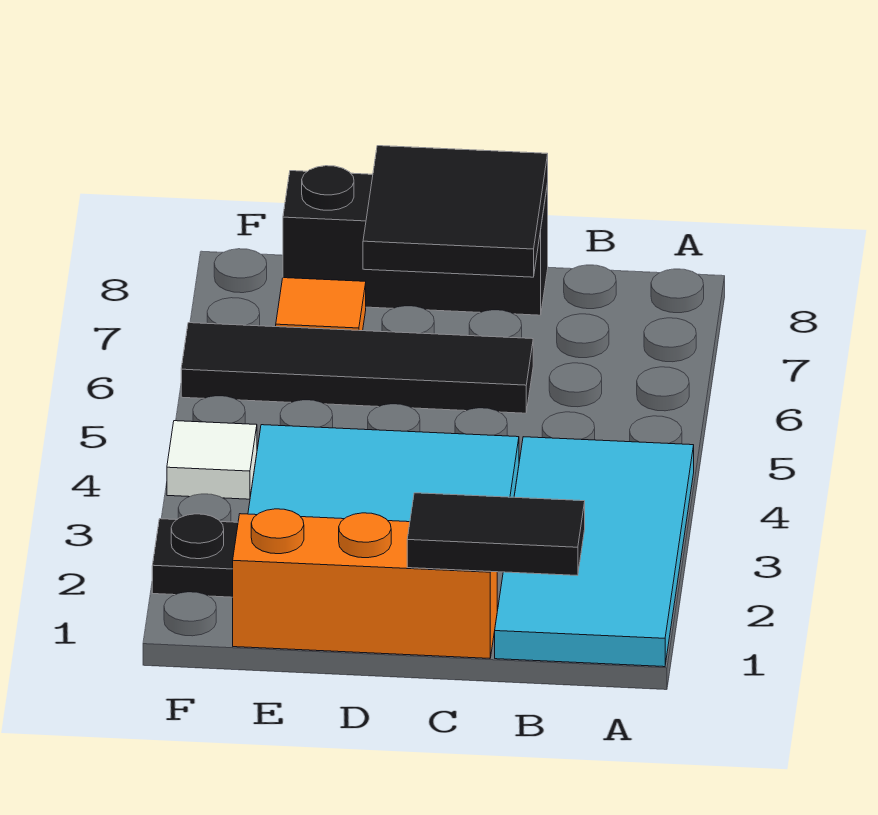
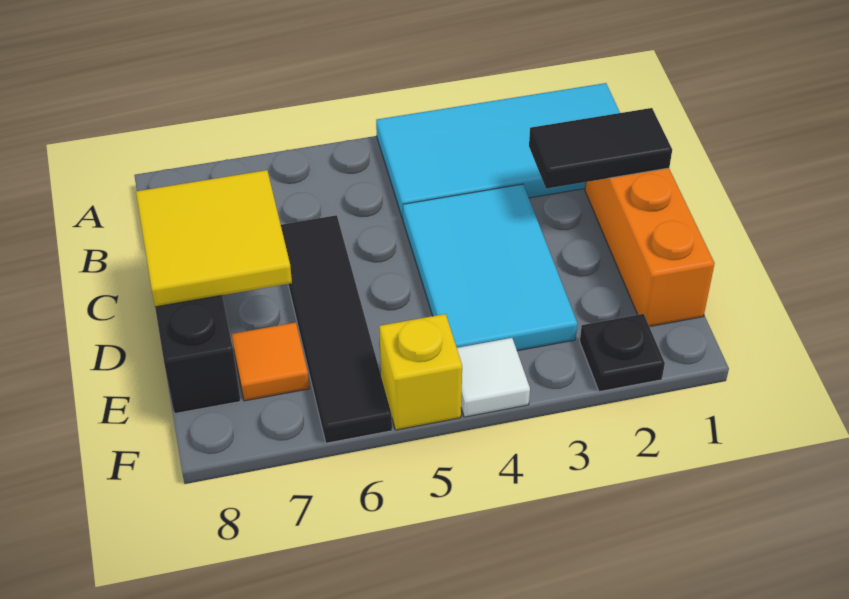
black tile B1:C1 level 2 -> black tile C1:C2 level 2
black tile C7:D8 level 2 -> yellow tile C7:D8 level 2
none -> yellow brick F5 level 1

